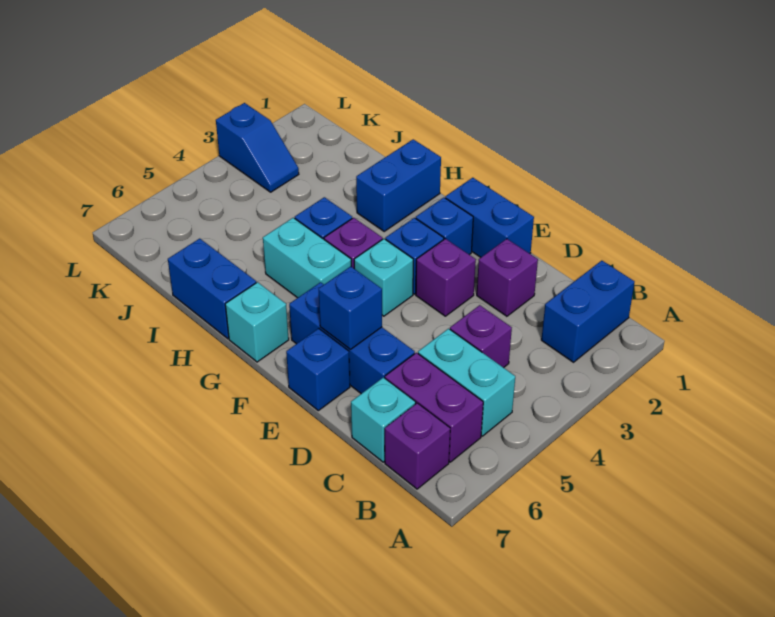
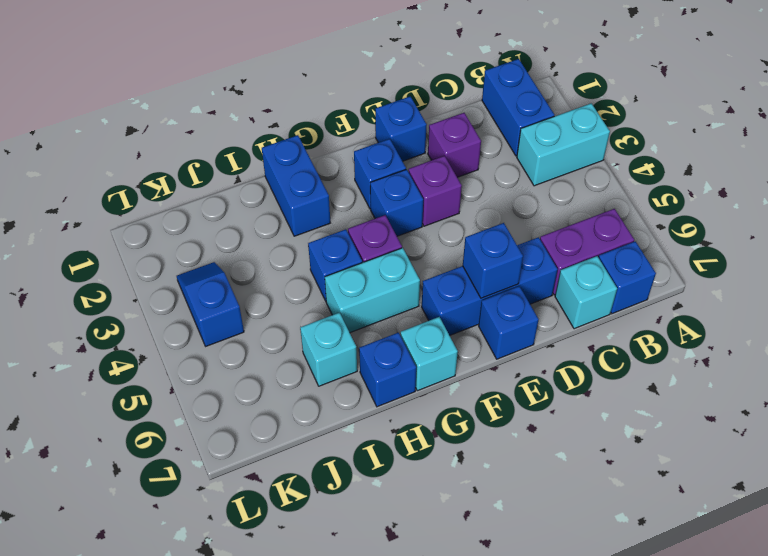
cyan brick B5:C5 level 1 -> cyan brick A3:B3 level 1
purple brick B7 level 1 -> blue brick B7 level 1
purple brick C4 level 1 -> none
blue brick E1:F1 level 1 -> blue brick E1 level 1
cyan brick F4 level 1 -> cyan brick I6 level 1
blue brick H7:I7 level 1 -> blue brick H7 level 1
blue slope K3:L3 level 1 top L -> blue slope K3:K4 level 1 top 4

